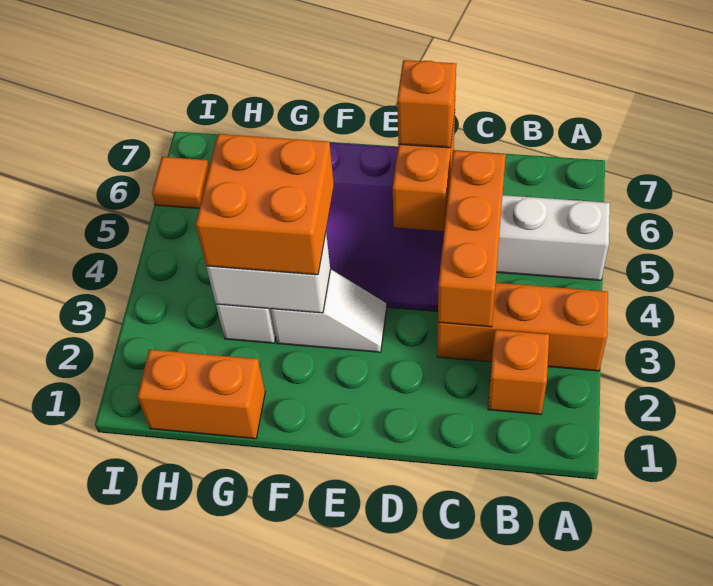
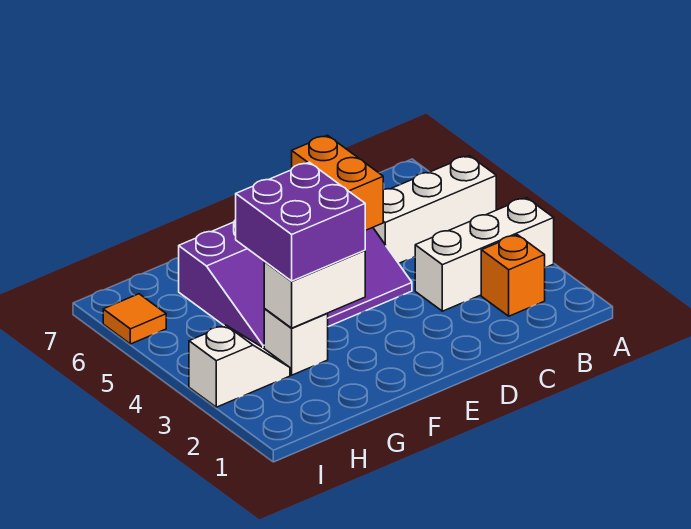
orange brick A3:C3 level 1 -> white brick A3:C3 level 1
orange brick C3:C5 level 2 -> none
orange brick D6 level 3 -> none
white slope E3:F3 level 1 top F -> white slope H3:I3 level 1 top I
orange brick F3:G4 level 3 -> purple brick F3:G4 level 3
orange brick G1:H1 level 1 -> none

